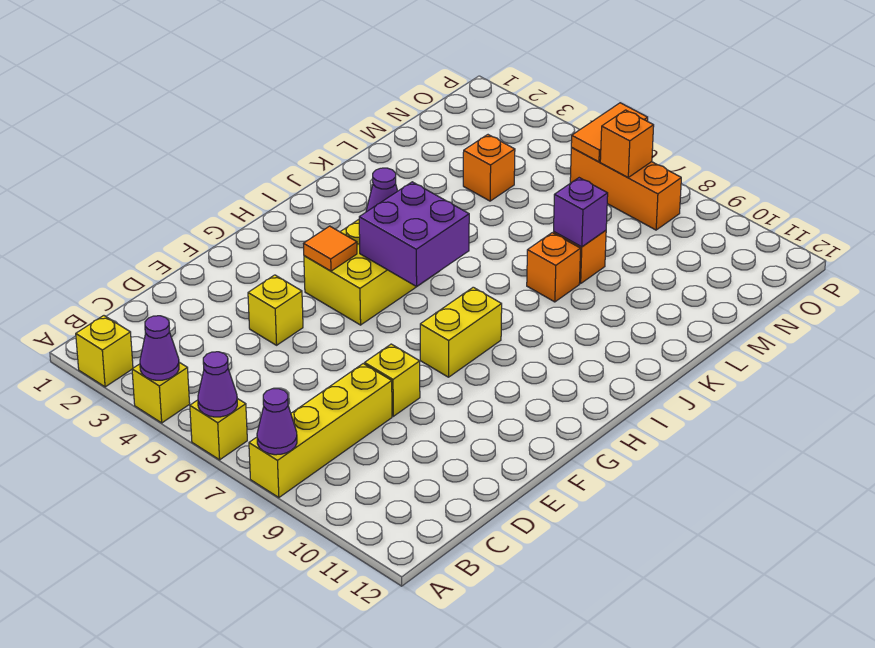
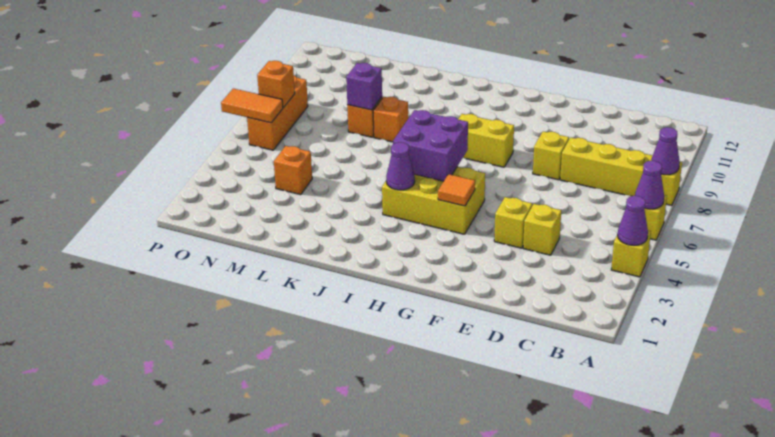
yellow brick A2 level 1 -> yellow brick D4 level 1

